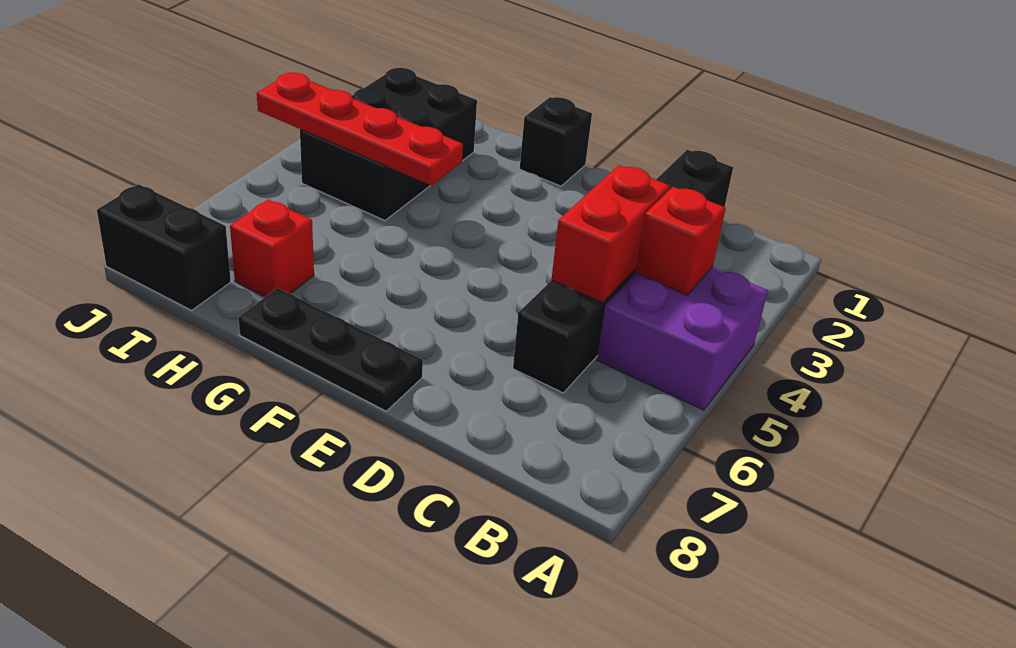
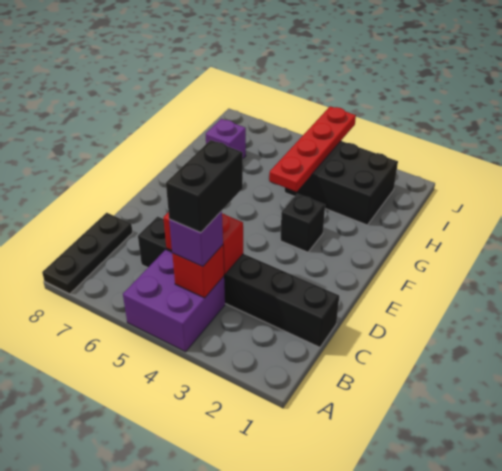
none -> purple brick B4 level 3
black plate E8:G8 level 1 -> black plate A8:C8 level 1
black brick F1 level 1 -> black brick F3 level 1
red brick H7 level 1 -> purple brick H7 level 1
black brick I8:J8 level 1 -> black brick B4:C4 level 4

